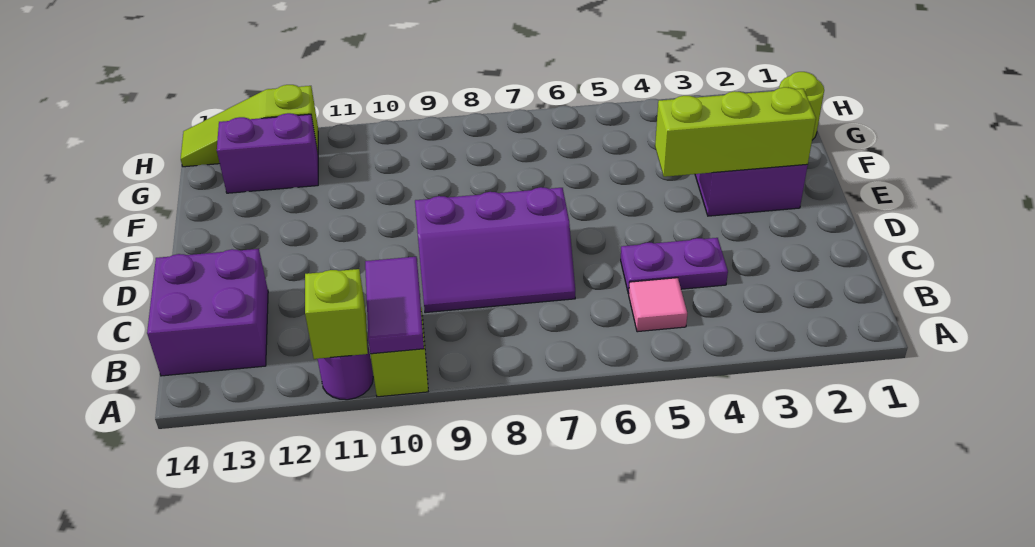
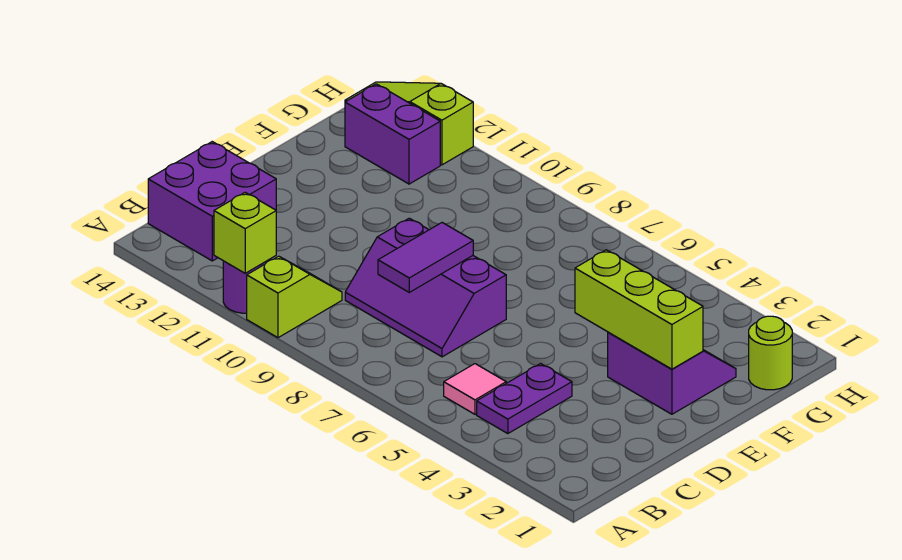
purple tile A10:B10 level 2 -> purple tile C8:D8 level 2
purple plate C4:C5 level 1 -> purple plate B4:C4 level 1

